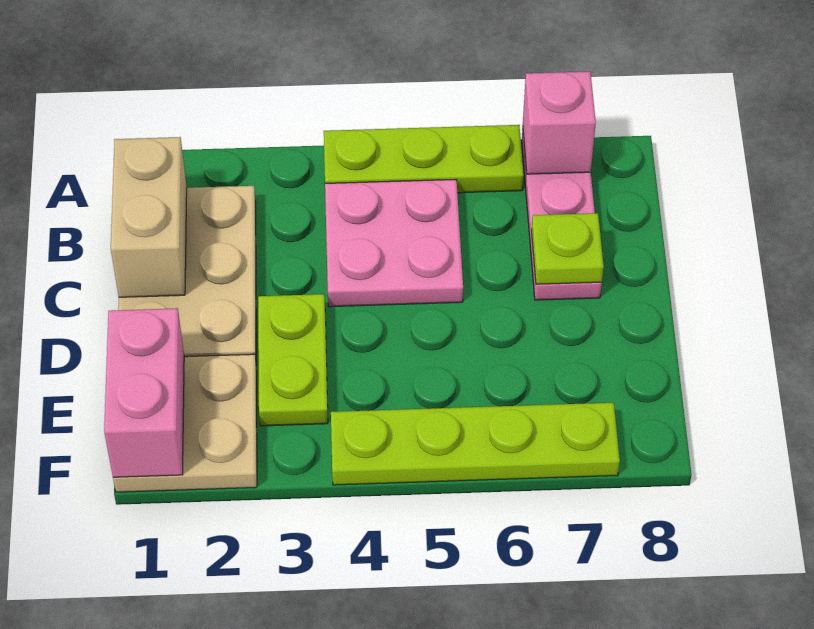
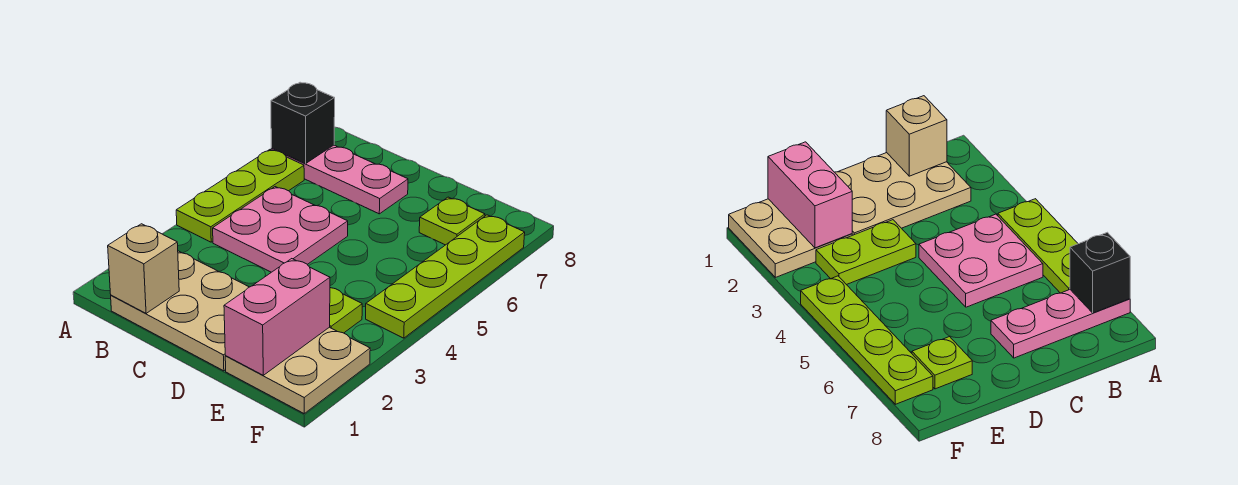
pink brick A7 level 2 -> black brick A7 level 2
tan brick B1:C1 level 2 -> tan brick B1 level 2
lime plate C7 level 2 -> lime plate E7 level 1
pink brick E1:F1 level 2 -> pink brick E1:E2 level 2

